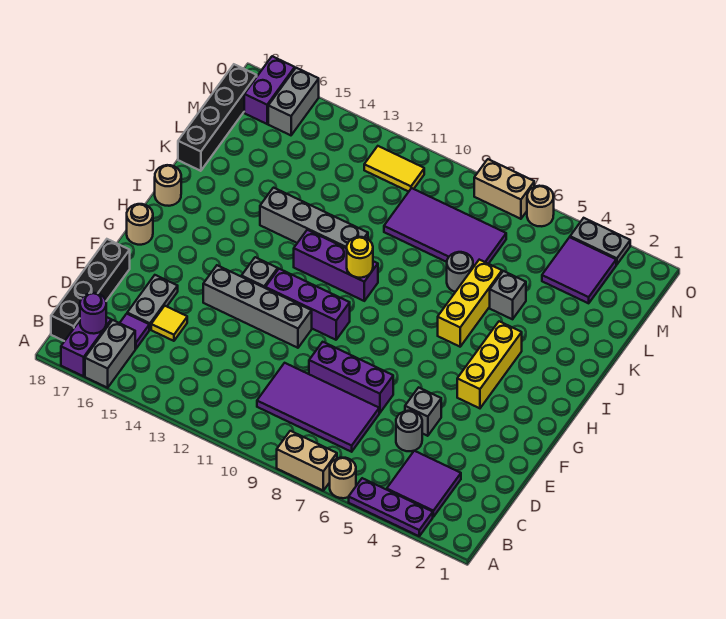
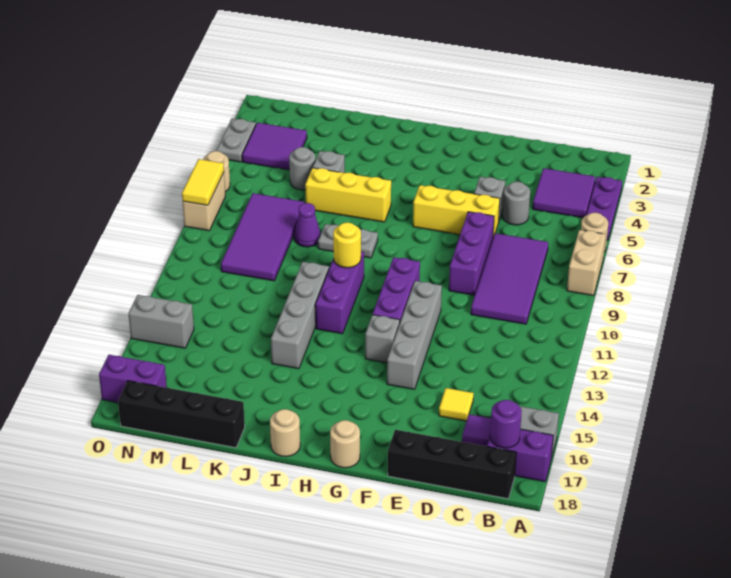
grey plate D16:E16 level 1 -> grey plate I8:J8 level 1
yellow brick G4:I4 level 1 -> yellow brick E6:G6 level 1
grey round brick K7 level 1 -> grey round brick L5 level 1
none -> purple cone K8 level 1
yellow tile N11:N12 level 1 -> yellow tile O7:O8 level 2
grey brick N16:O16 level 1 -> grey brick N14:O14 level 1

